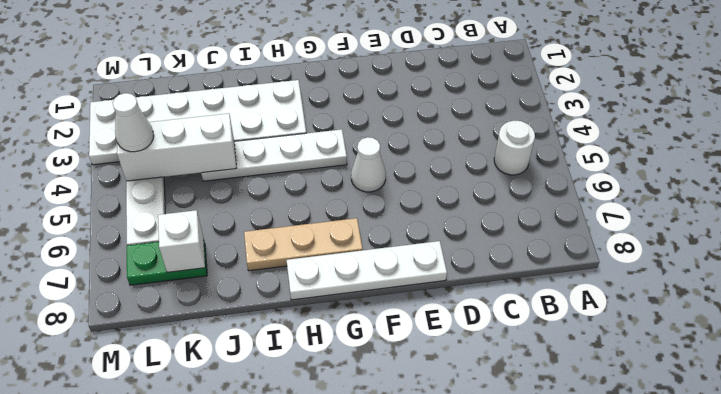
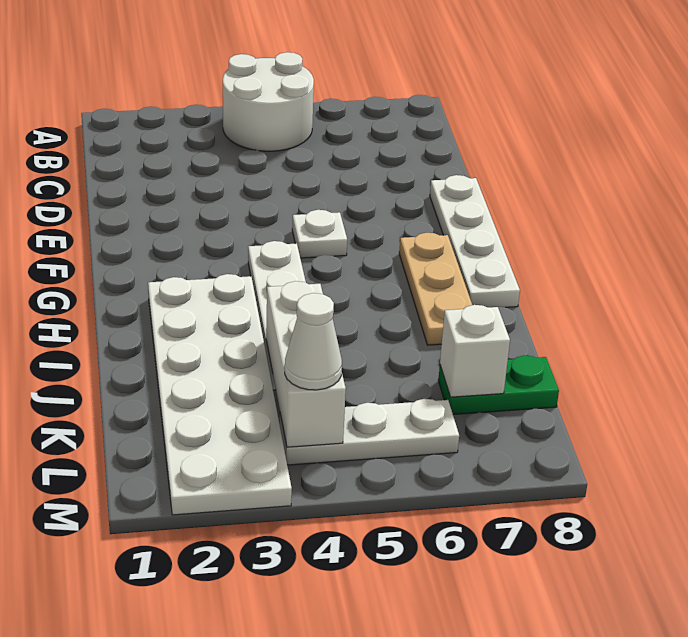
white round brick B5 level 1 -> white round brick A4:B5 level 1
white cone F5 level 1 -> white plate F5 level 1
green plate K7:L7 level 1 -> green plate K7:K8 level 1

